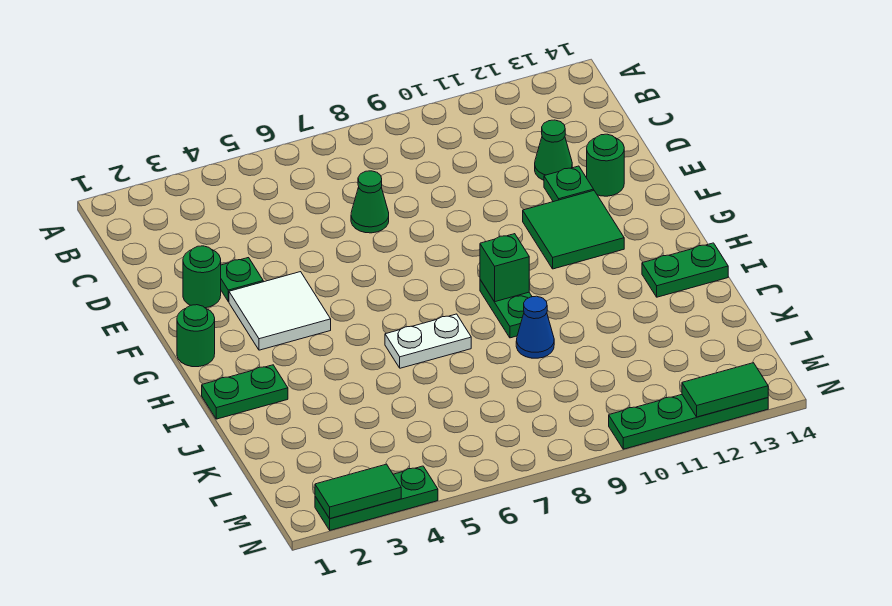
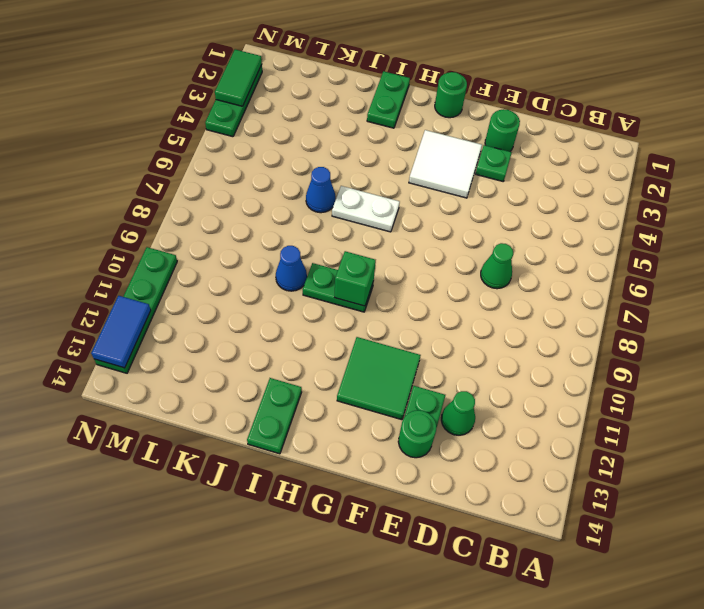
white plate I6:I7 level 1 -> white plate H6:I6 level 1
none -> blue cone J6 level 1
green tile N12:N13 level 2 -> blue tile N12:N13 level 2

